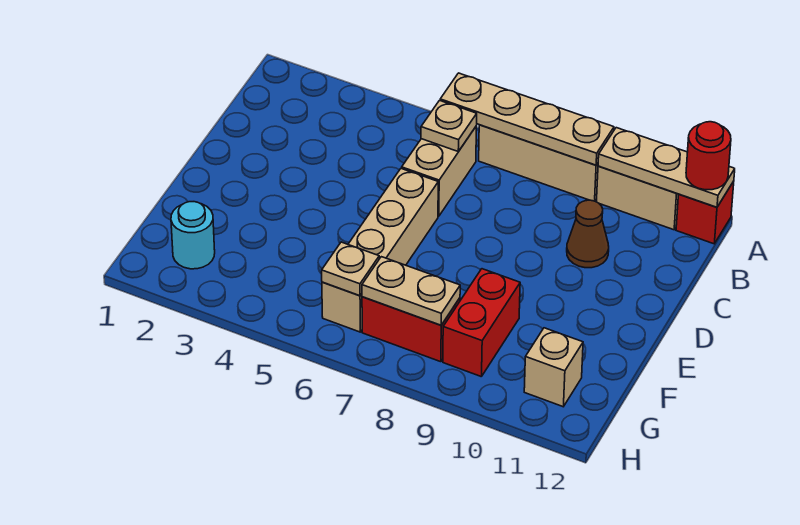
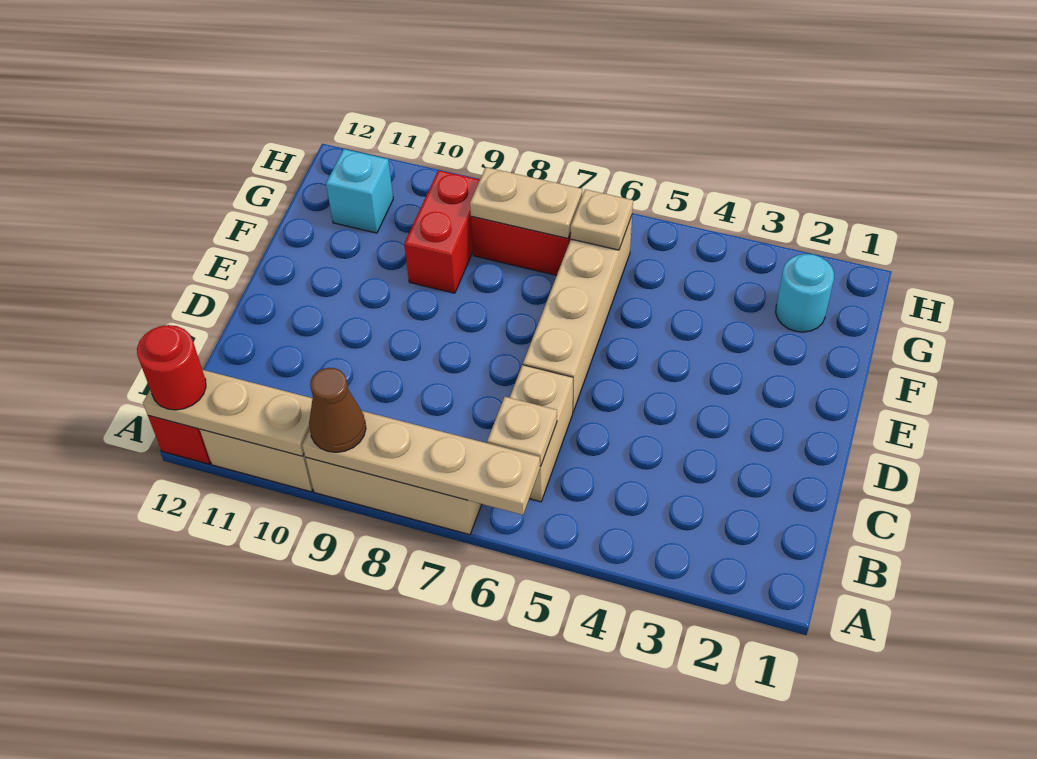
brown cone C10 level 1 -> brown cone A9 level 3
tan brick G11 level 1 -> cyan brick G11 level 1

